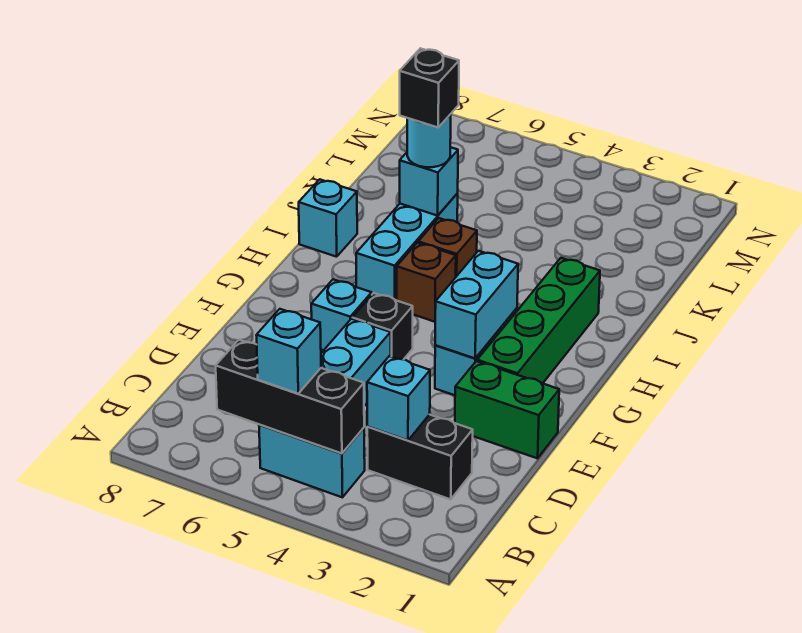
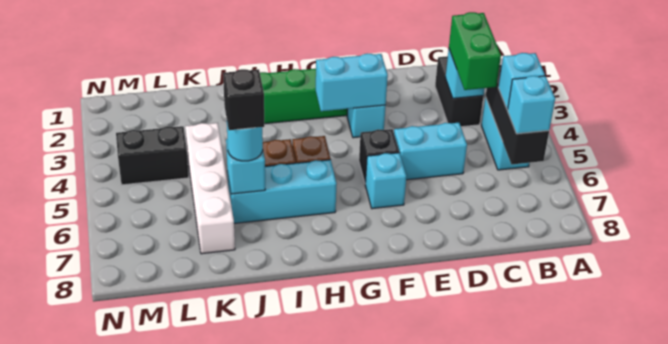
green brick E1:E2 level 1 -> green brick C3:C4 level 3
cyan brick I8 level 1 -> cyan brick B6 level 3
none -> white brick K4:K7 level 1
none -> black brick L4:M4 level 1

